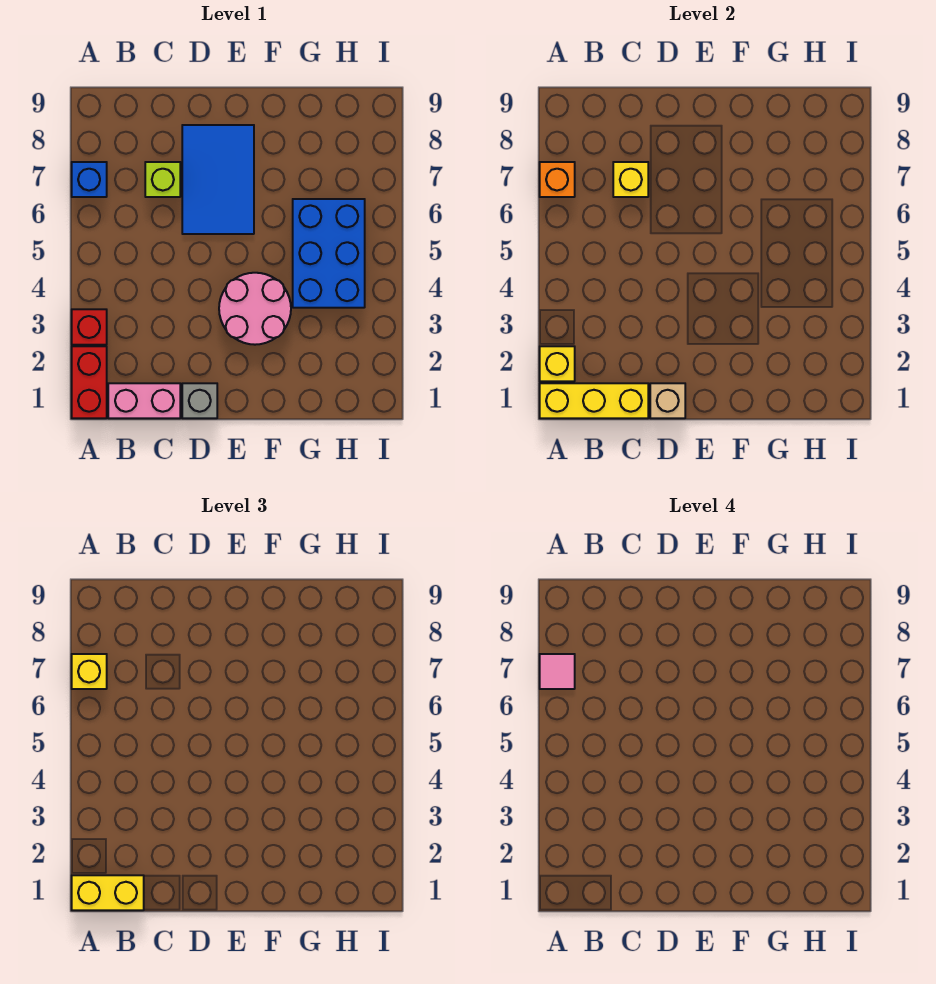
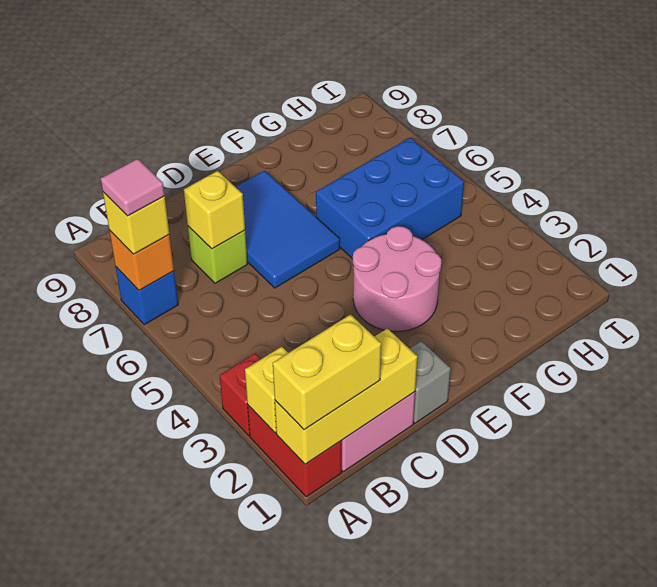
tan brick D1 level 2 -> none
blue brick G4:H6 level 1 -> blue brick F5:H6 level 1

